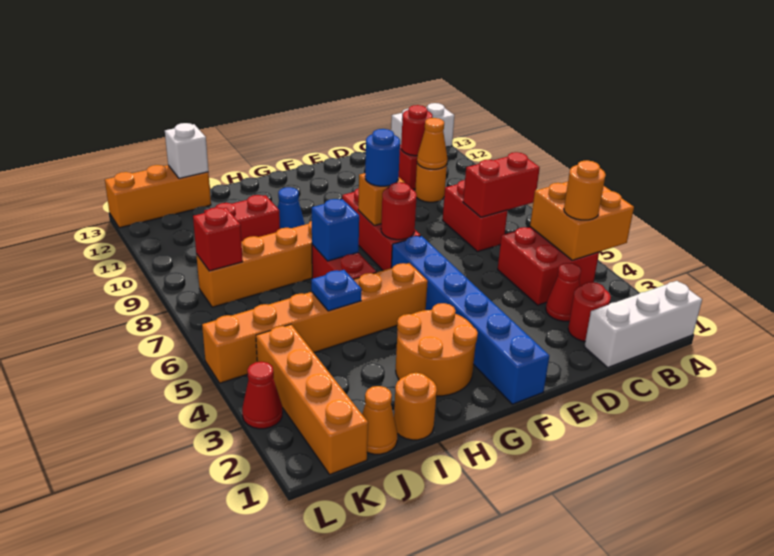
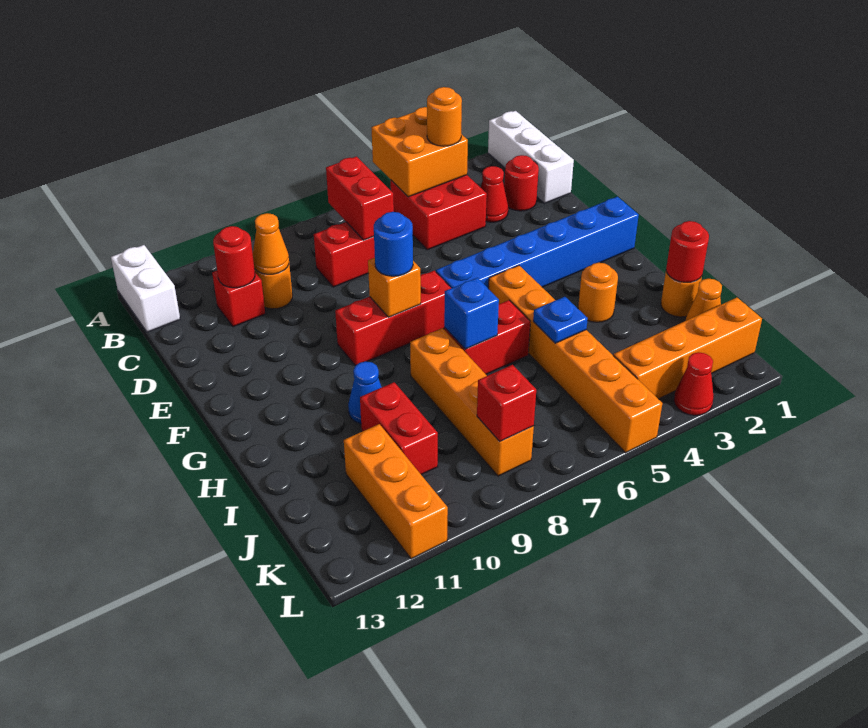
red round brick F7 level 2 -> red round brick I1 level 2
orange round brick G2:H3 level 1 -> orange round brick H3 level 1
orange brick J13:L13 level 1 -> orange brick J11:L11 level 1
white brick J13 level 2 -> none

